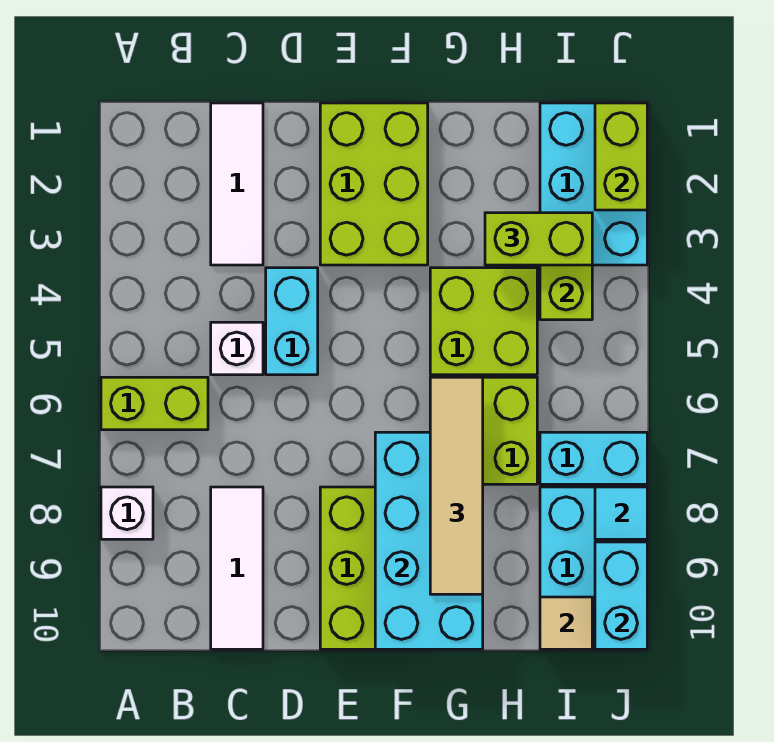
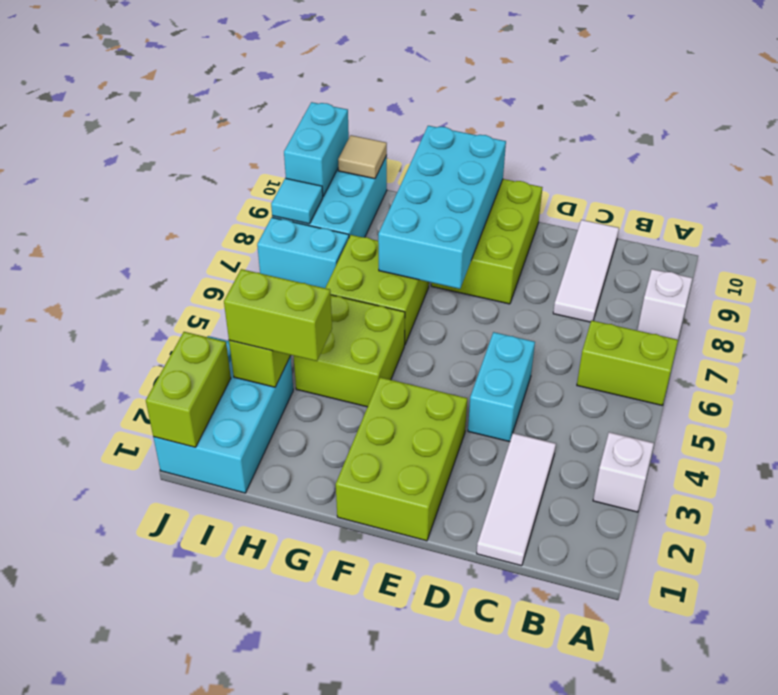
white brick C5 level 1 -> white brick A3 level 1
tan tile G6:G9 level 3 -> none

